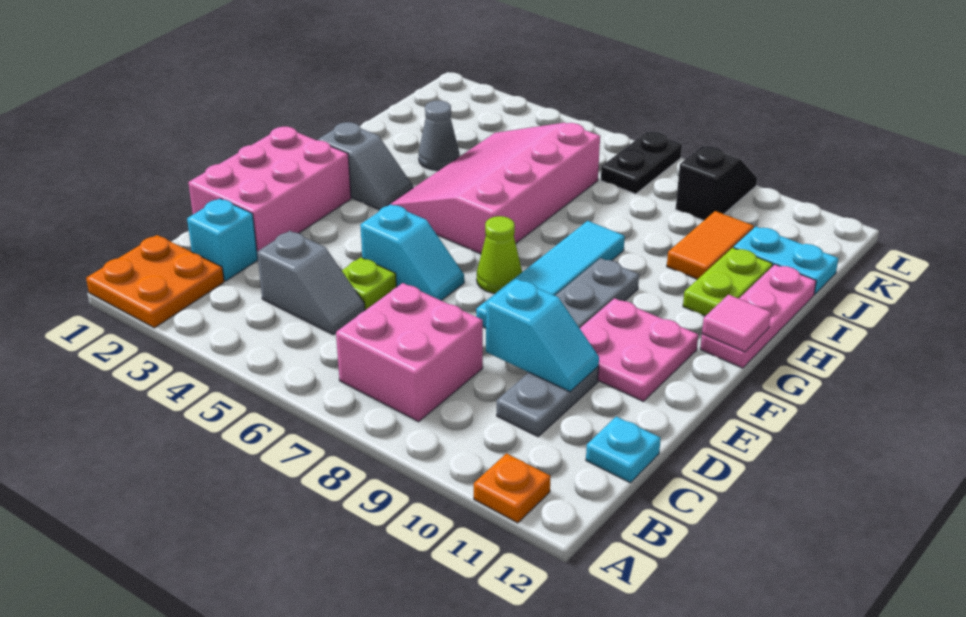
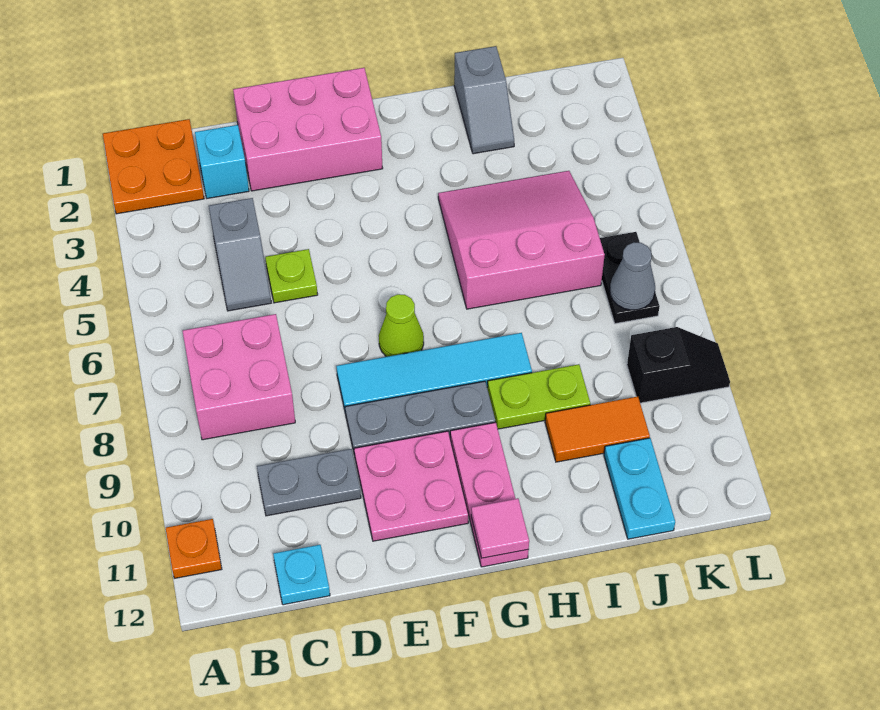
cyan slope D9:D10 level 2 top 9 -> none
cyan slope E5:E6 level 1 top 5 -> none
grey slope G2:G3 level 1 top 2 -> grey slope I1:I2 level 1 top 1
pink slope G4:J6 level 1 top 6 -> pink slope H4:J6 level 1 top 6
pink plate G12:I12 level 1 -> pink plate G10:G12 level 1
lime plate H11:I11 level 1 -> lime plate H9:I9 level 1
grey cone I3 level 1 -> grey cone K7 level 2
black plate K7:L7 level 1 -> black plate K6:K7 level 1

